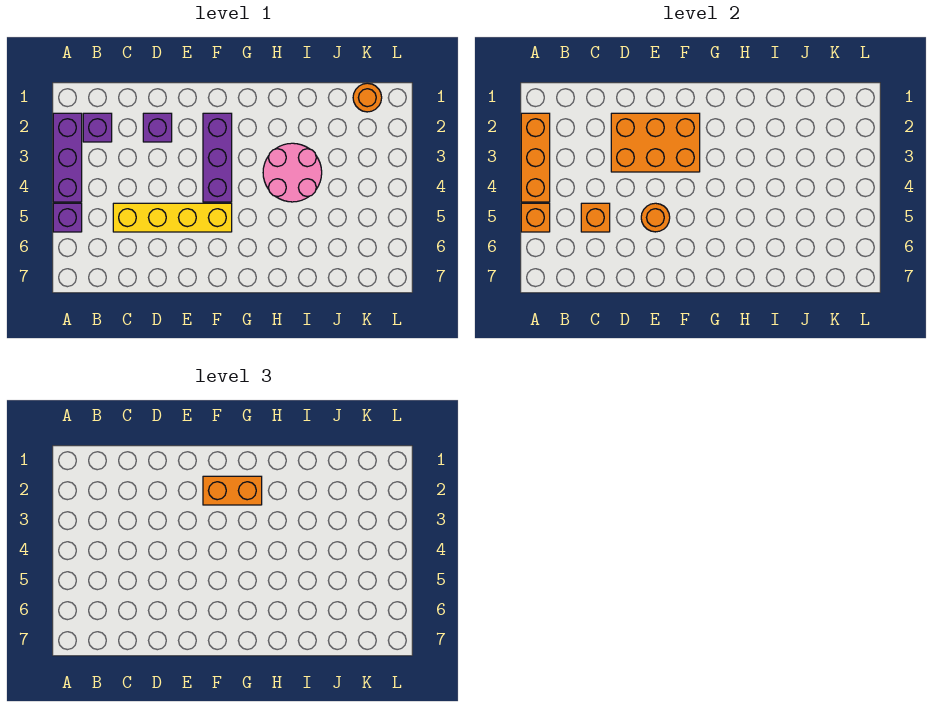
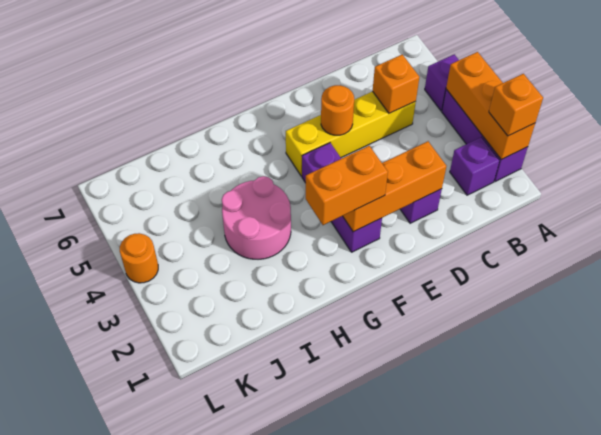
orange brick A5 level 2 -> orange brick A2 level 3
orange brick D2:F3 level 2 -> orange brick D2:F2 level 2
orange round brick K1 level 1 -> orange round brick L4 level 1

